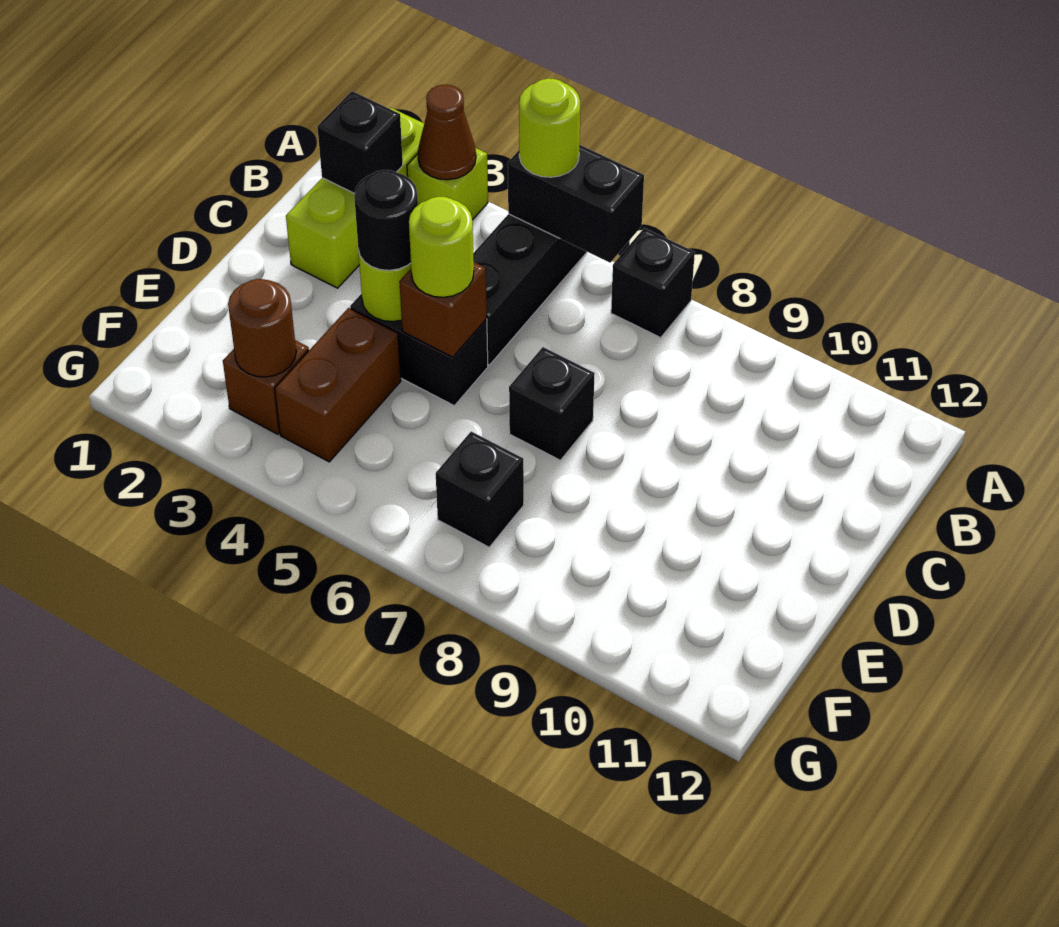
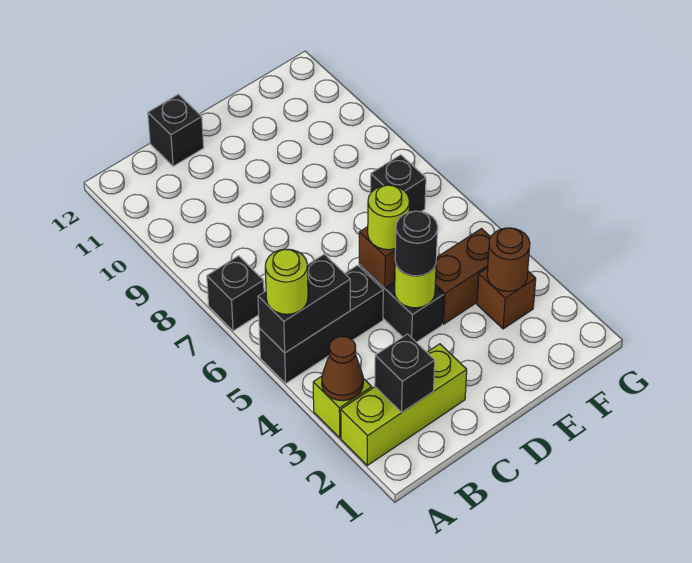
black brick A5:A6 level 2 -> black brick A5:B5 level 2
black brick D7 level 1 -> black brick C12 level 1

